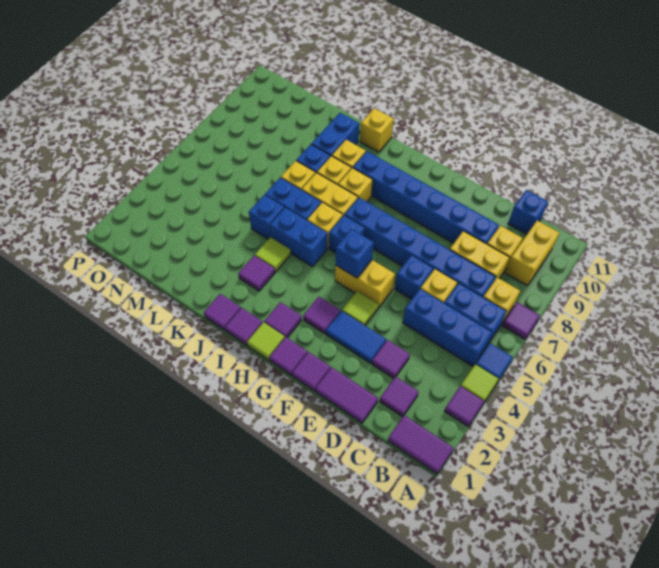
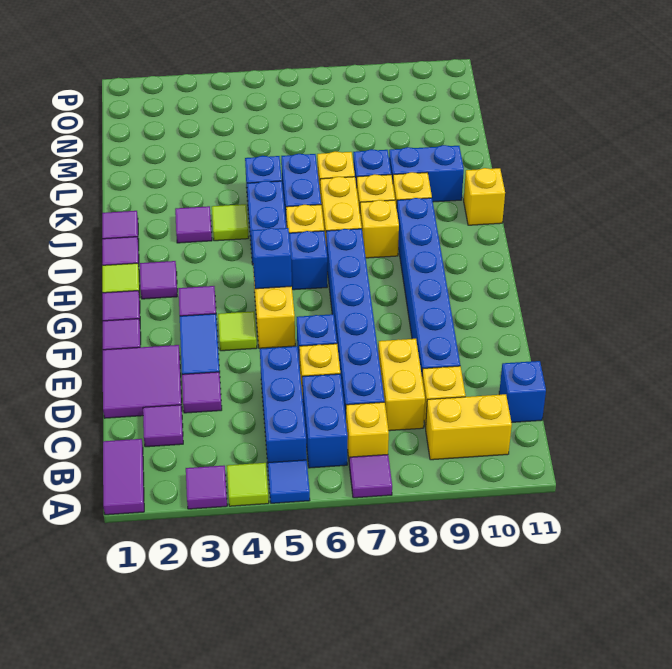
purple tile D1:E1 level 1 -> purple tile D1:E2 level 1

